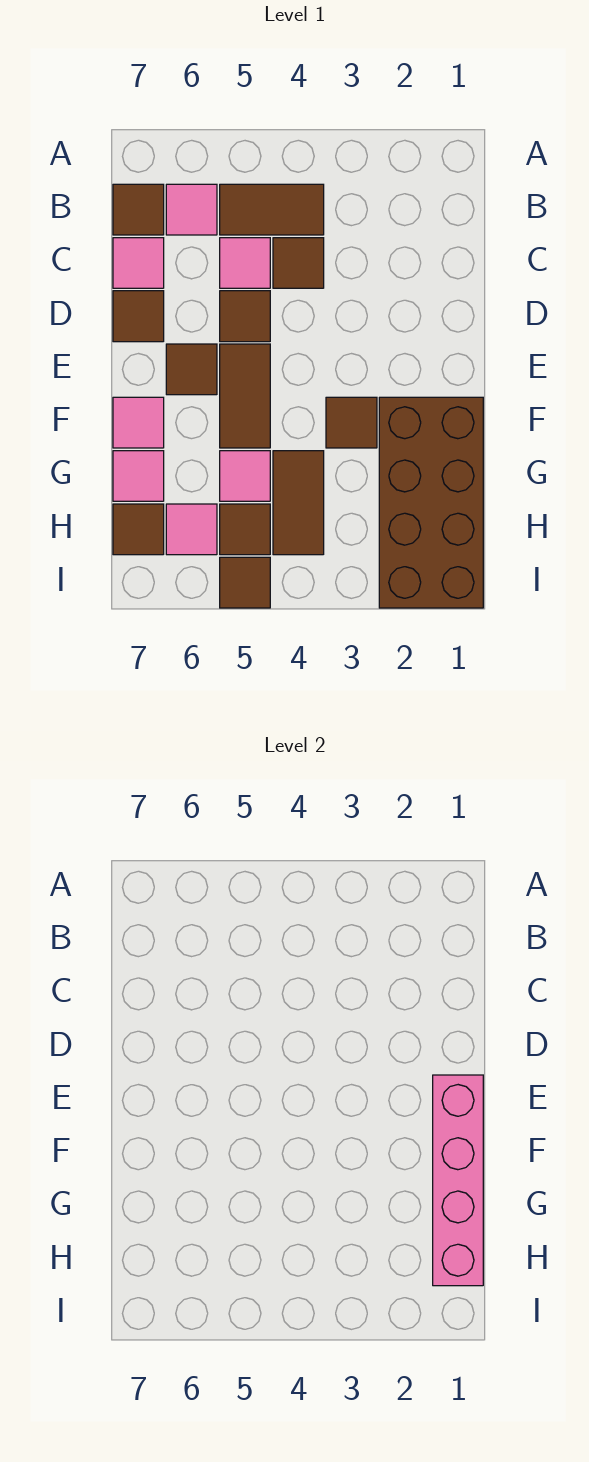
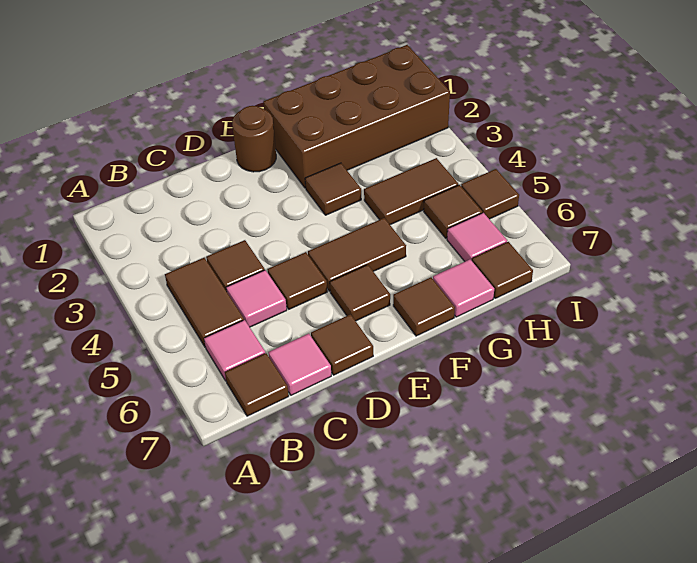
none -> brown round brick E1 level 1
pink brick E1:H1 level 2 -> none
pink tile F7 level 1 -> brown tile F7 level 1
pink tile G5 level 1 -> none

